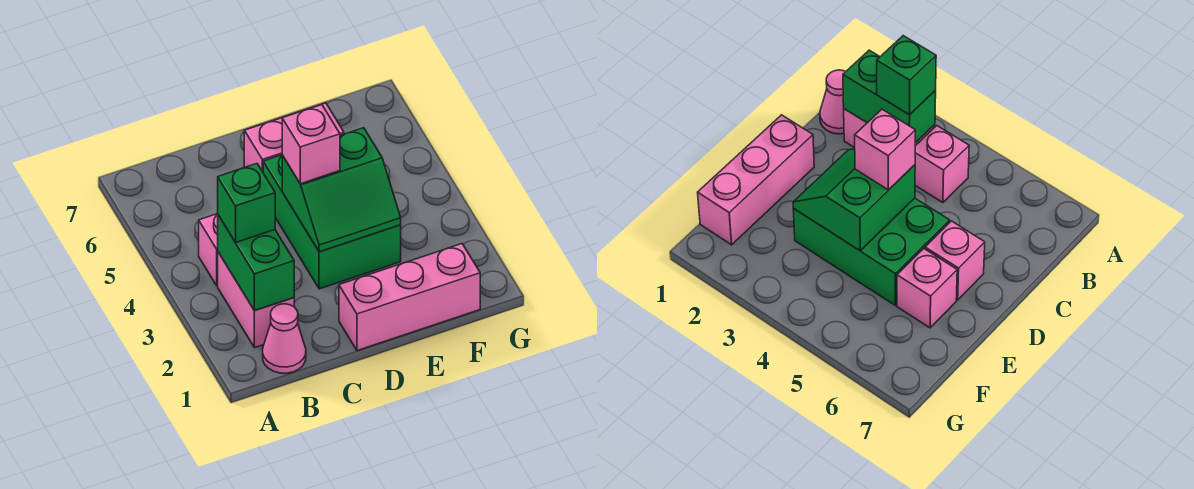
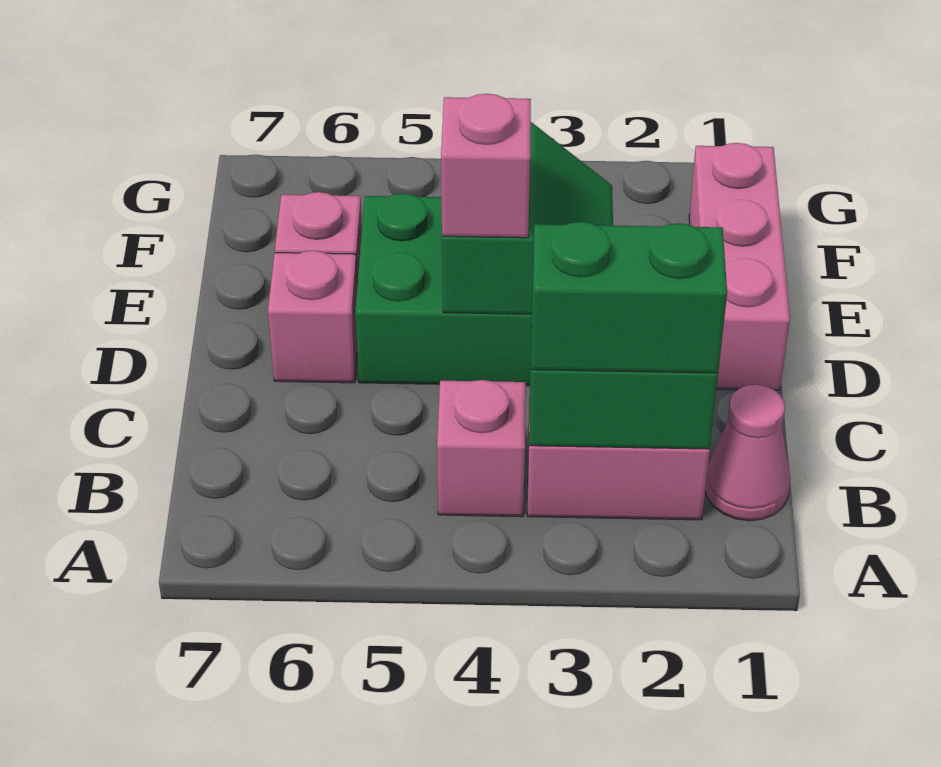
green brick B3 level 3 -> green brick B2:B3 level 3

